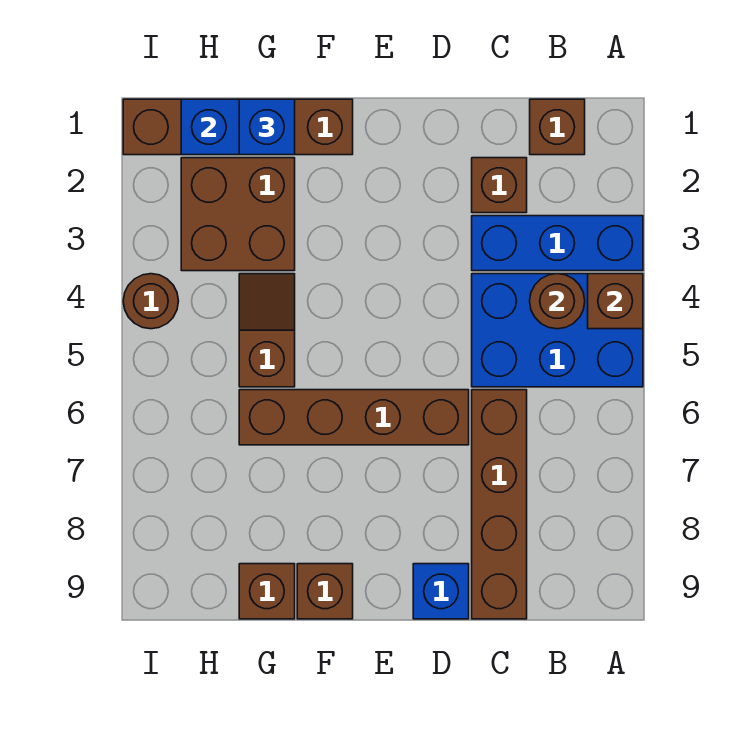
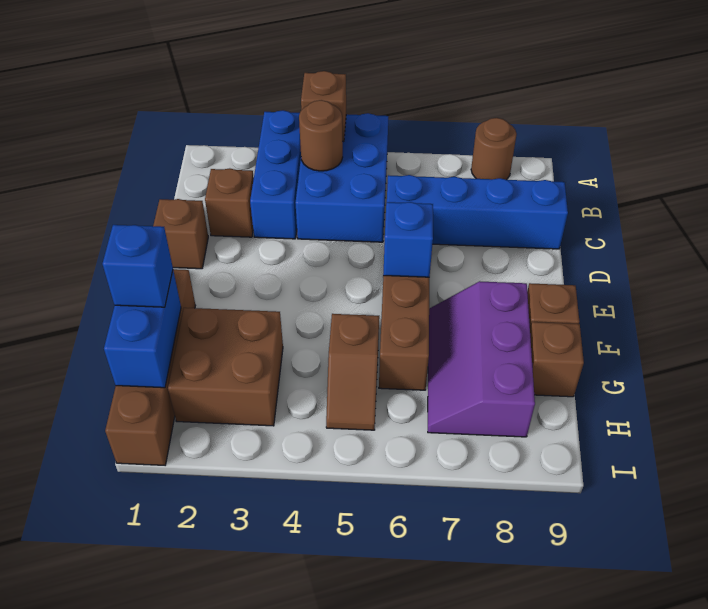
brown brick B1 level 1 -> brown brick D1 level 1
brown brick C6:C9 level 1 -> blue brick C6:C9 level 1
blue brick D9 level 1 -> blue brick E6 level 2
none -> purple slope F7:H8 level 1 top 8
brown slope G4:G5 level 1 top 5 -> brown slope G5:H5 level 1 top G
brown round brick I4 level 1 -> brown round brick A8 level 1

